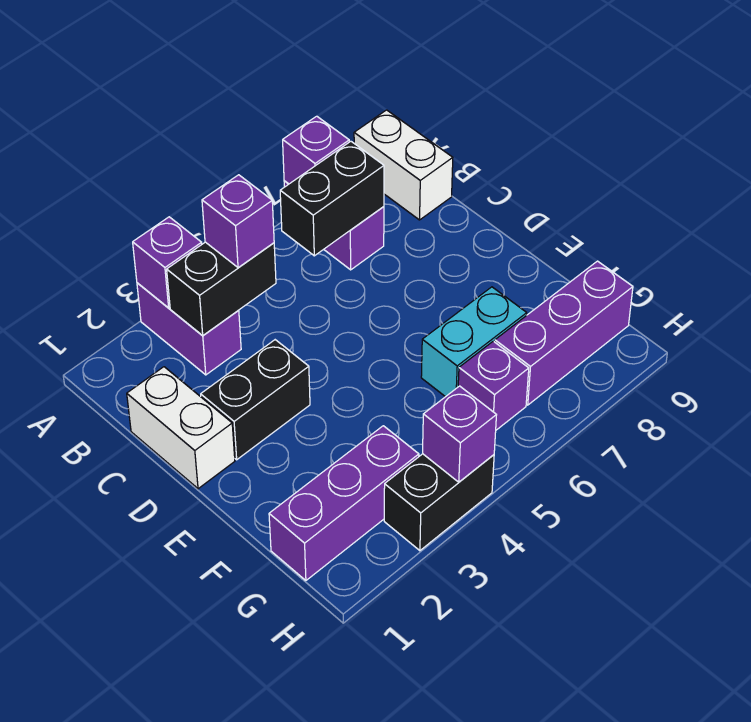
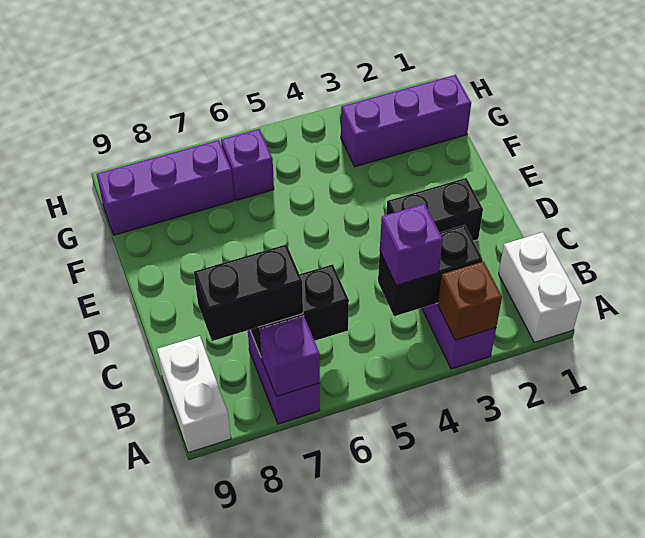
purple brick A3 level 2 -> brown brick A3 level 2
white brick C1:D1 level 1 -> white brick A1:B1 level 1
cyan brick F6:F7 level 1 -> none
black brick H3:H4 level 1 -> black brick B7:B8 level 3
purple brick H4 level 2 -> none

